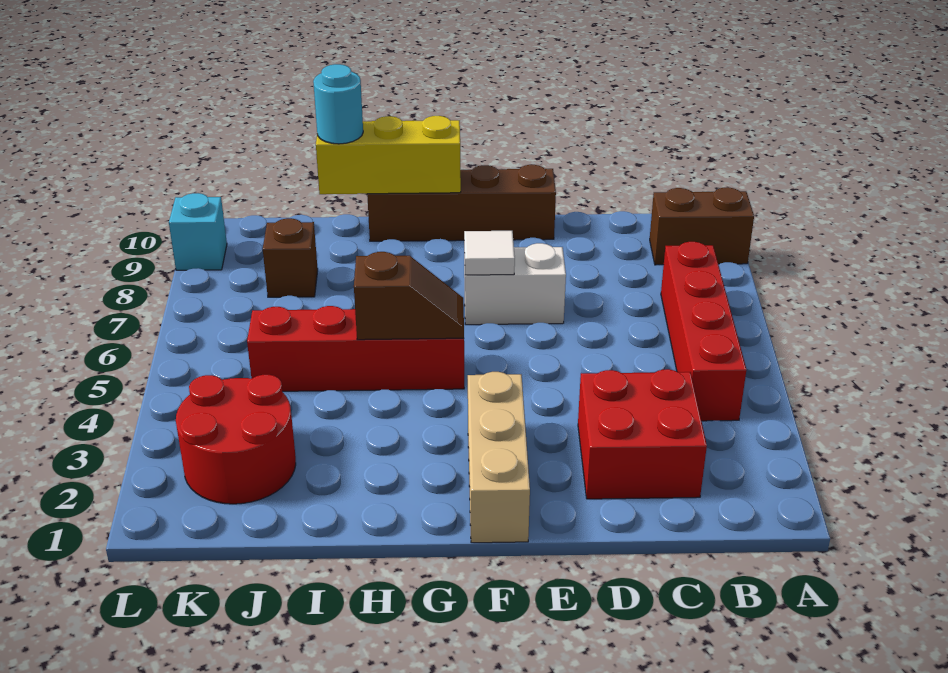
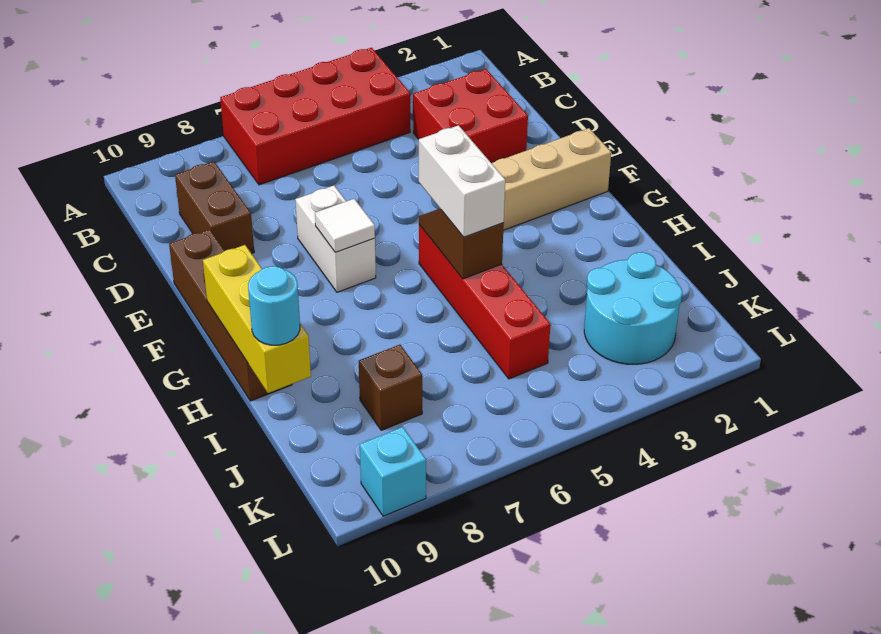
brown brick A9:B9 level 1 -> brown brick C9:D9 level 1
red brick B4:B7 level 1 -> red brick A4:B7 level 1
none -> white brick G5:H5 level 3
red round brick J2:K3 level 1 -> cyan round brick J2:K3 level 1

